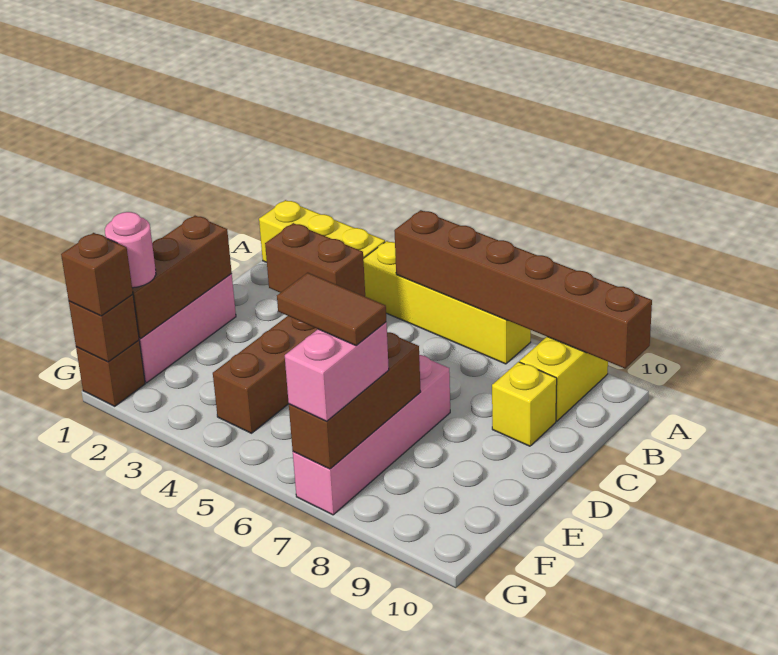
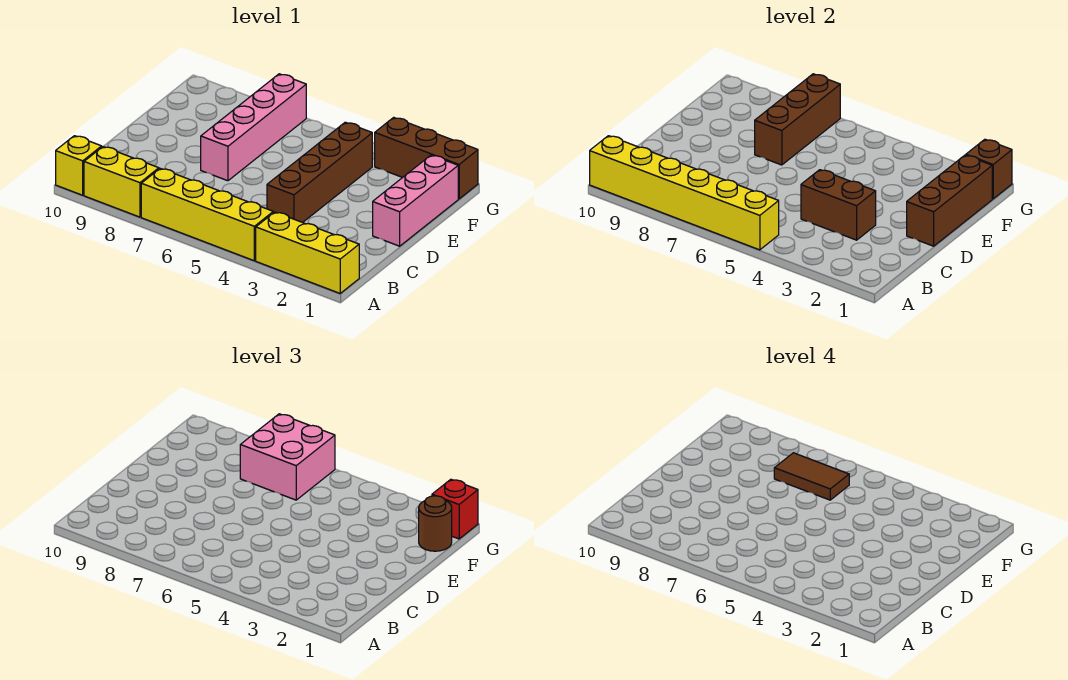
brown brick A5:A10 level 2 -> yellow brick A5:A10 level 2
yellow brick A9:B9 level 1 -> yellow brick A8:A9 level 1
yellow brick C9 level 1 -> yellow brick A10 level 1
pink round brick F1 level 3 -> brown round brick F1 level 3
pink brick F7:G7 level 3 -> pink brick F6:G7 level 3
brown brick G1 level 1 -> brown brick G1:G3 level 1
brown brick G1 level 3 -> red brick G1 level 3

